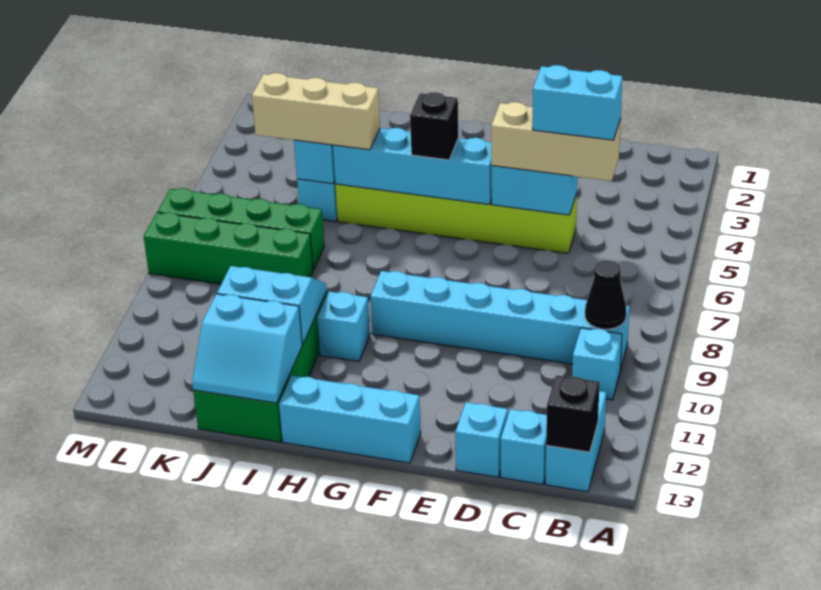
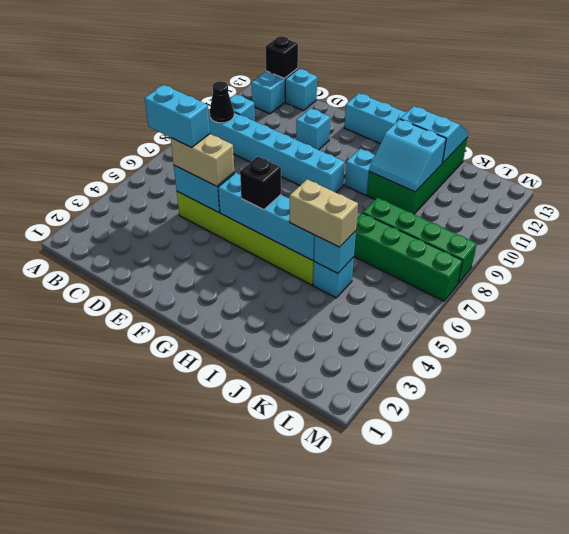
tan brick C5:E5 level 3 -> tan brick D5:E5 level 3
cyan brick D13 level 1 -> cyan brick E11 level 1
tan brick I5:K5 level 3 -> tan brick I5:J5 level 3

